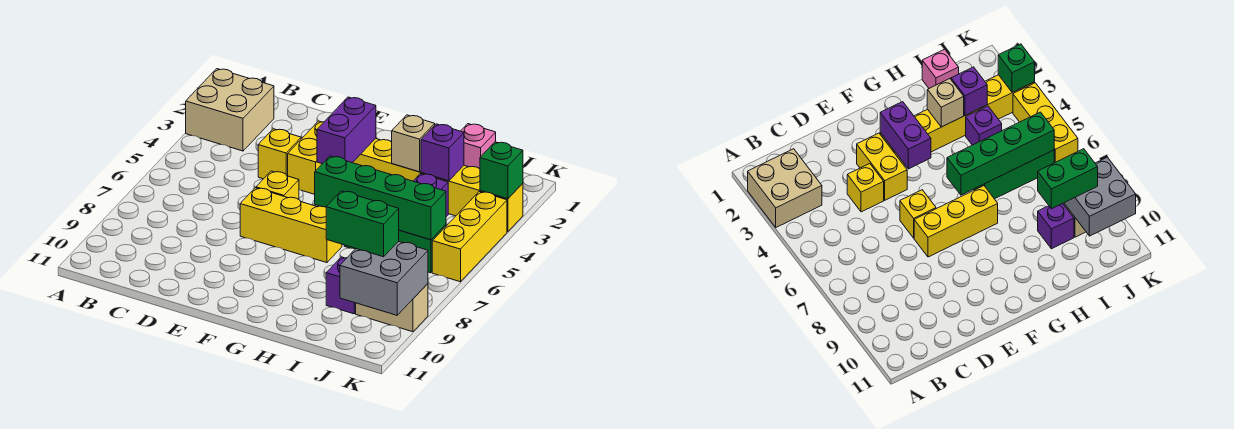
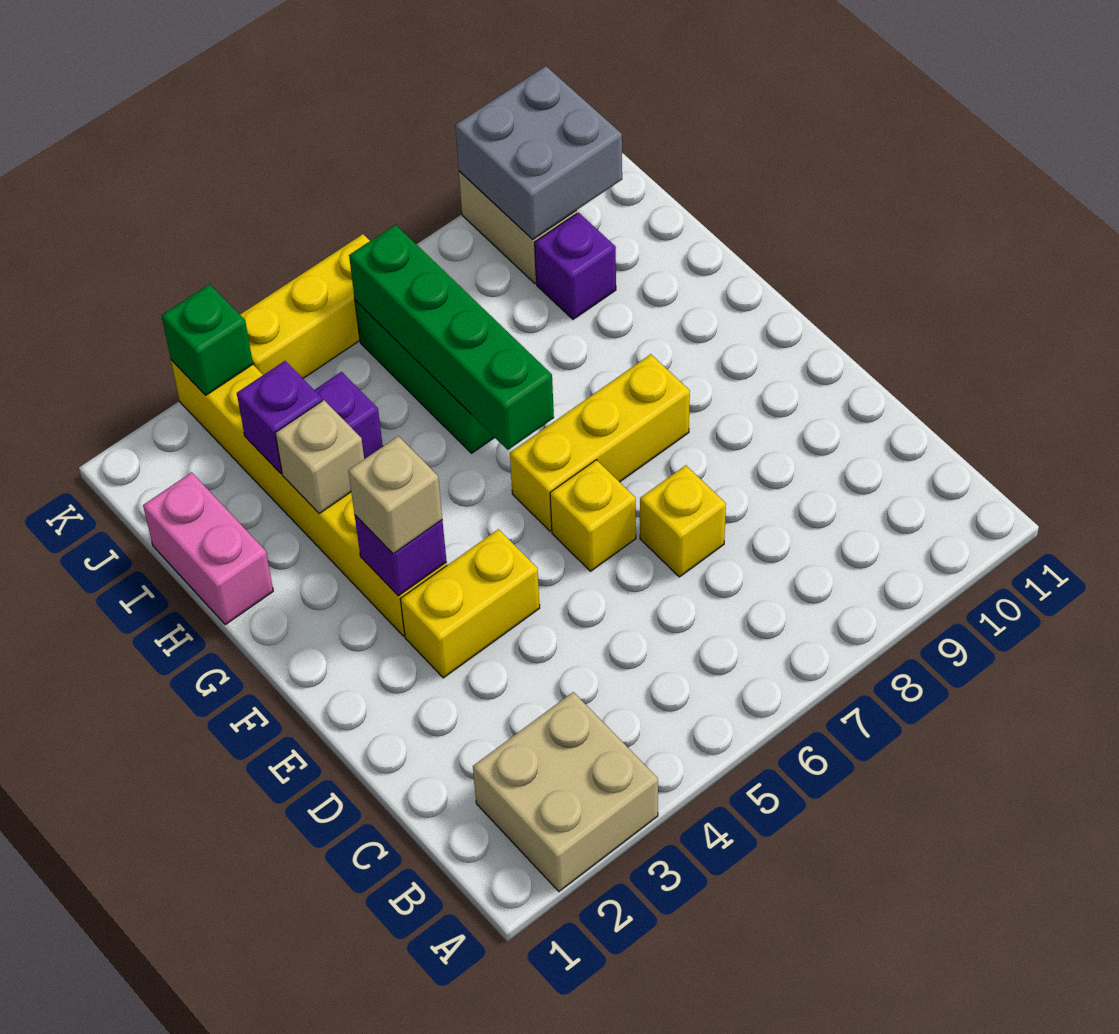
yellow brick D4 level 1 -> yellow brick D7 level 1
yellow brick E7:G7 level 1 -> yellow brick F6:F8 level 1
purple brick F3:F4 level 2 -> purple brick F3 level 2
none -> tan brick F3 level 3
pink brick I1 level 1 -> pink brick H1:I1 level 1
green brick I9:J9 level 3 -> none

